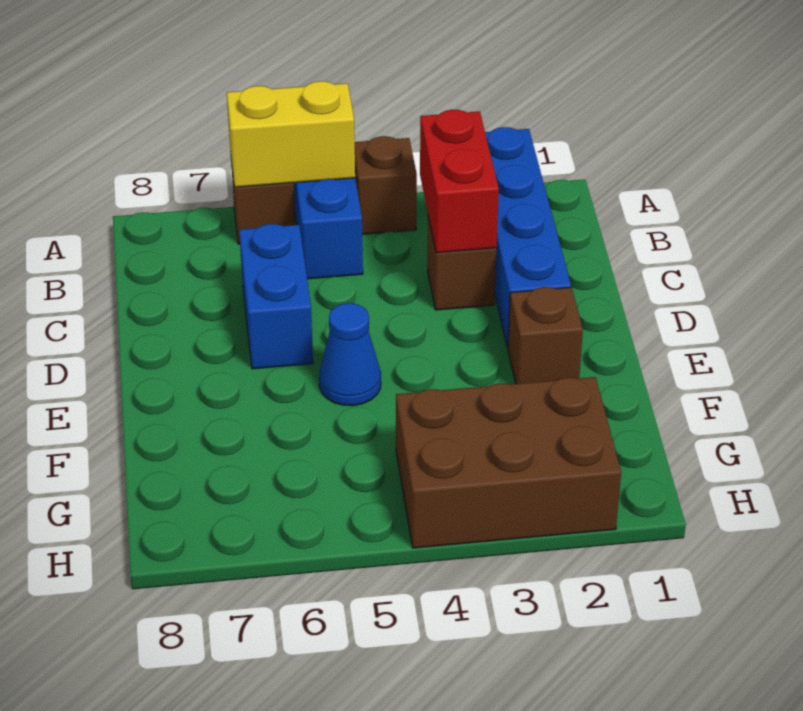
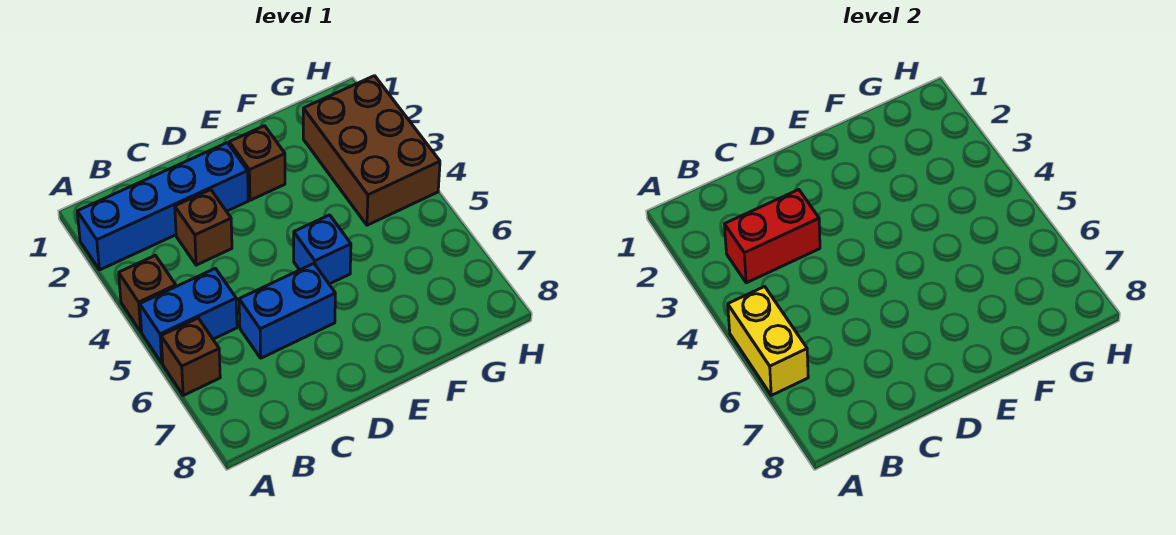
blue cone E5 level 1 -> blue brick E5 level 1

